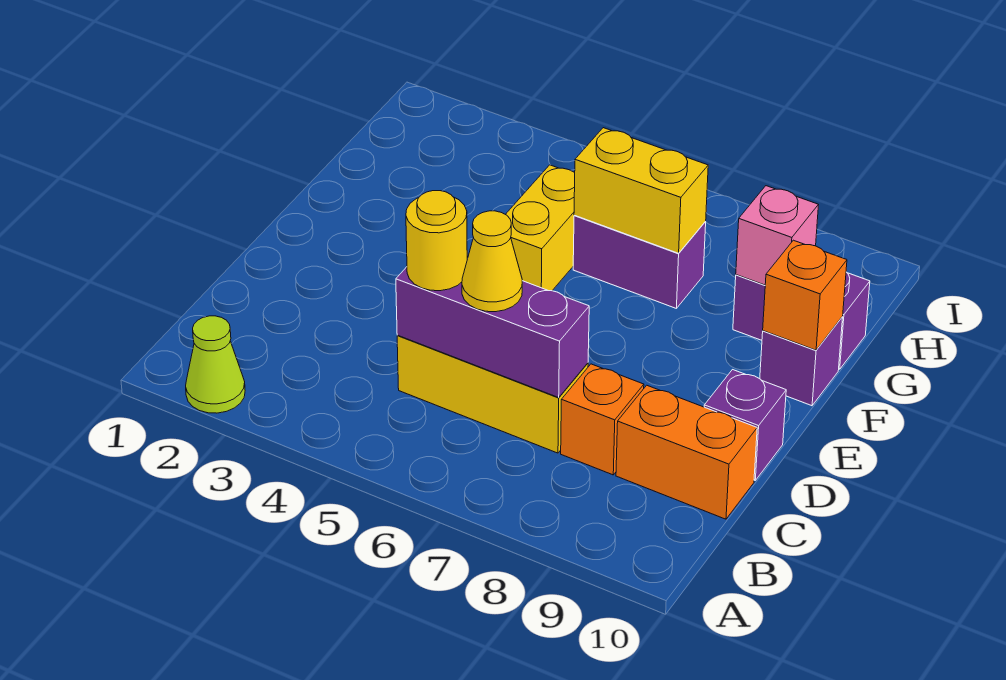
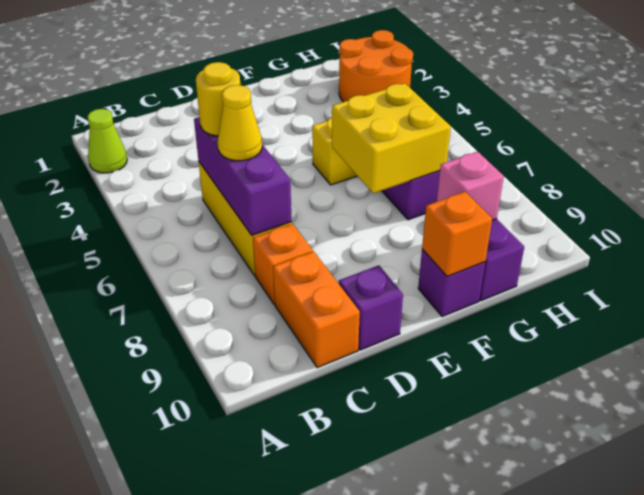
yellow brick G6:G7 level 2 -> yellow brick F6:G7 level 2
none -> orange round brick H2:I3 level 1

